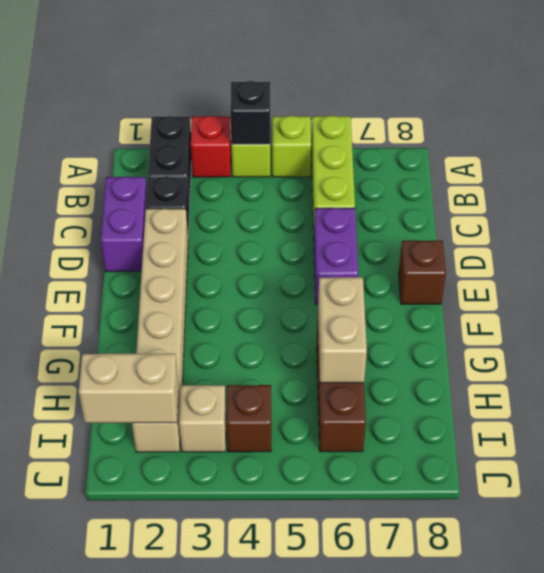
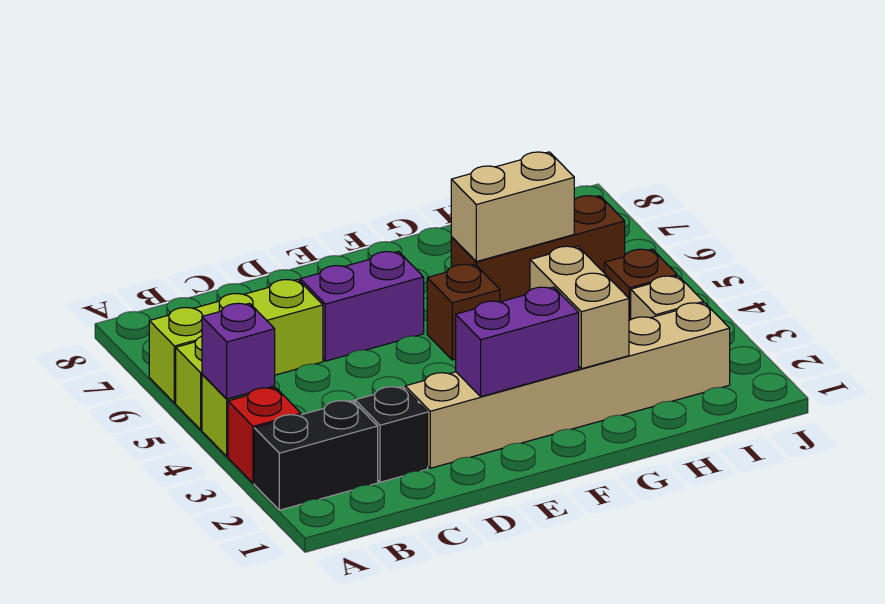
black brick A4 level 2 -> purple brick A4 level 2
purple brick C1:D1 level 1 -> purple brick E2:F2 level 2
brown brick E8 level 1 -> brown brick F5 level 1
tan brick I1:I2 level 2 -> tan brick G2:G3 level 2

